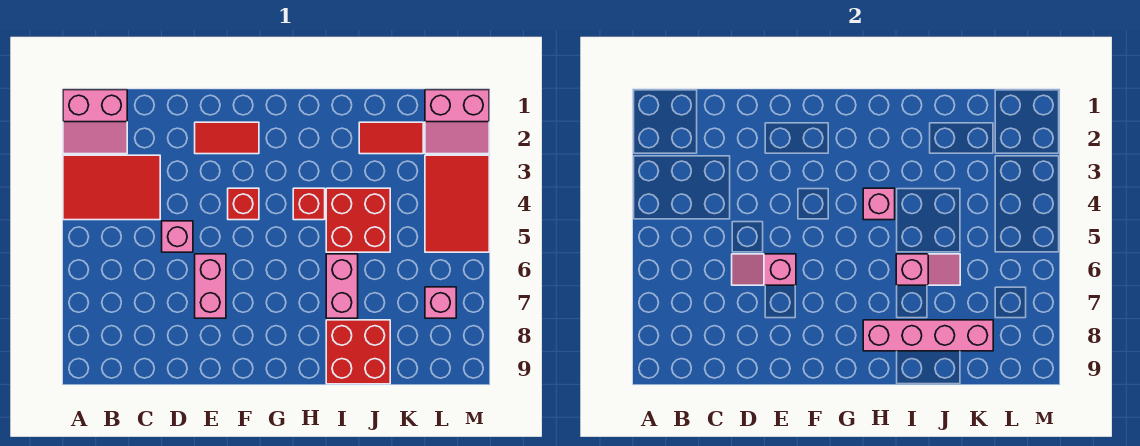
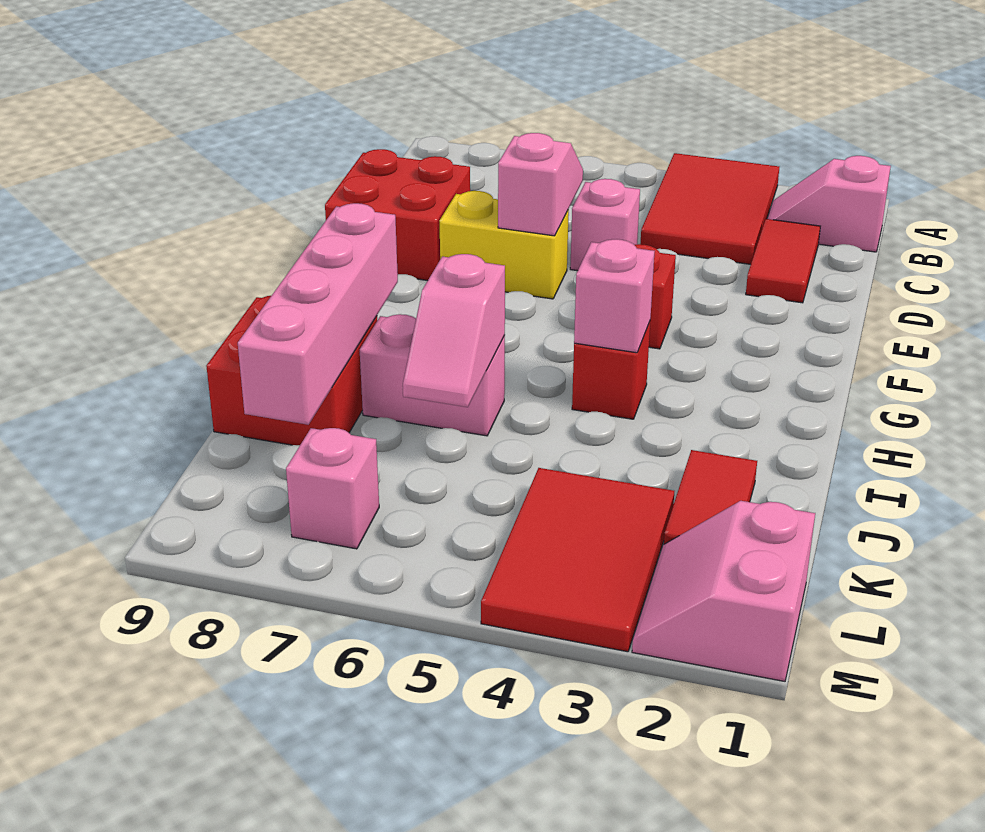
pink slope A1:B2 level 1 top 1 -> pink slope B1:B2 level 1 top 1
red tile E2:F2 level 1 -> red tile C2:D2 level 1
pink brick E6:E7 level 1 -> yellow brick E6:E7 level 1
red brick I4:J5 level 1 -> red brick D8:E9 level 1
red tile L3:M5 level 1 -> red tile K3:M4 level 1

